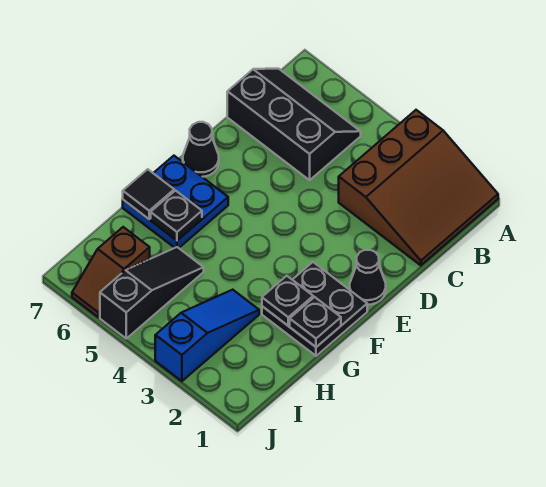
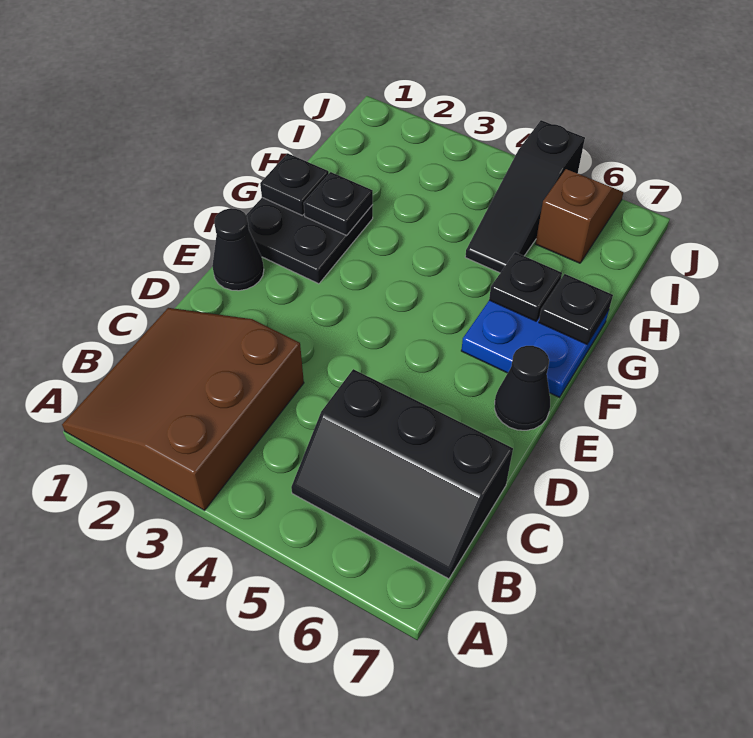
black tile G7 level 2 -> black plate G7 level 2
blue slope H3:J3 level 1 top J -> none

